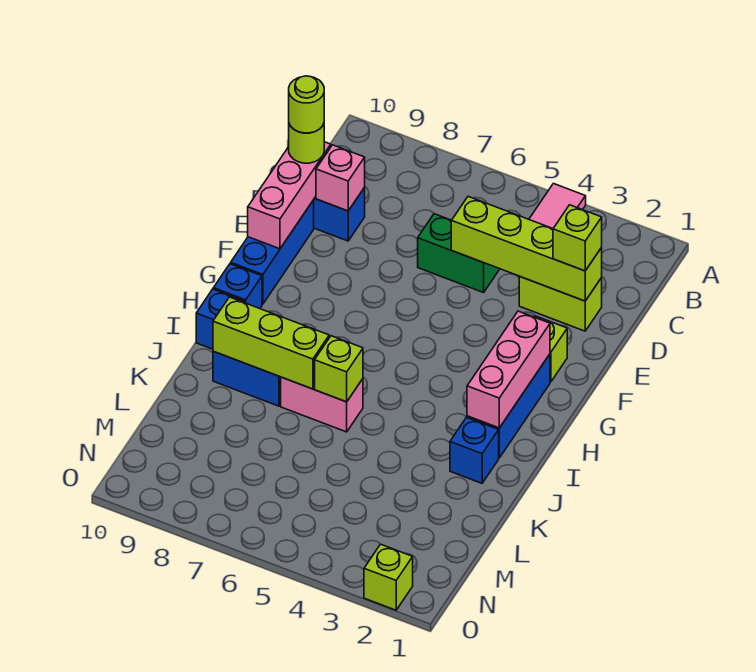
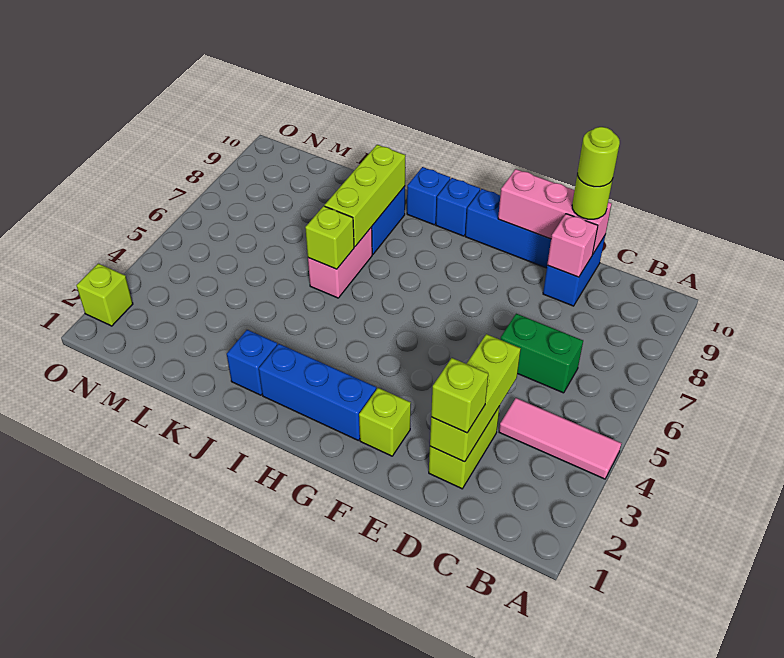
lime brick D2:D5 level 2 -> lime brick D2:D4 level 2
green brick D5:D6 level 1 -> green brick C6:D6 level 1
pink brick G2:I2 level 2 -> none

